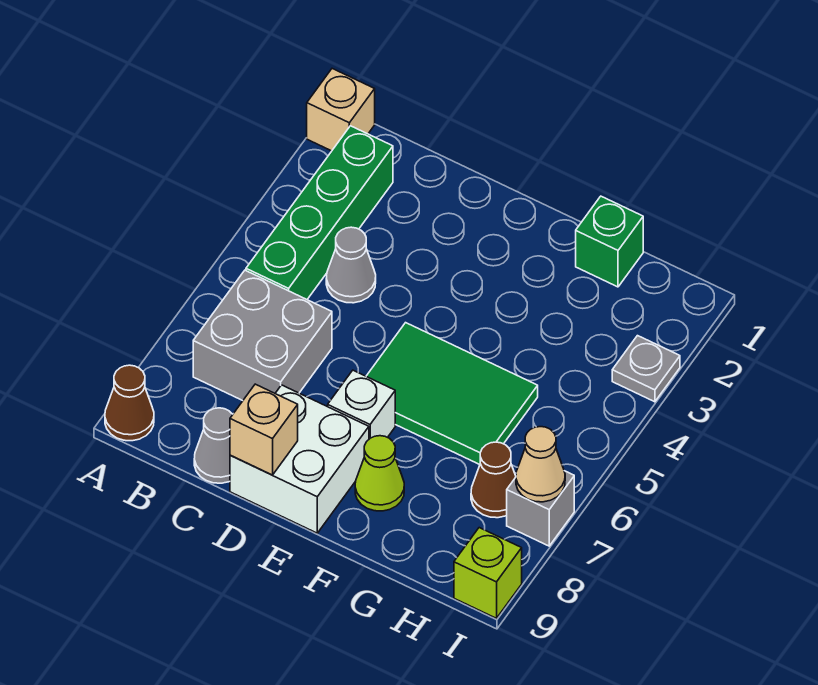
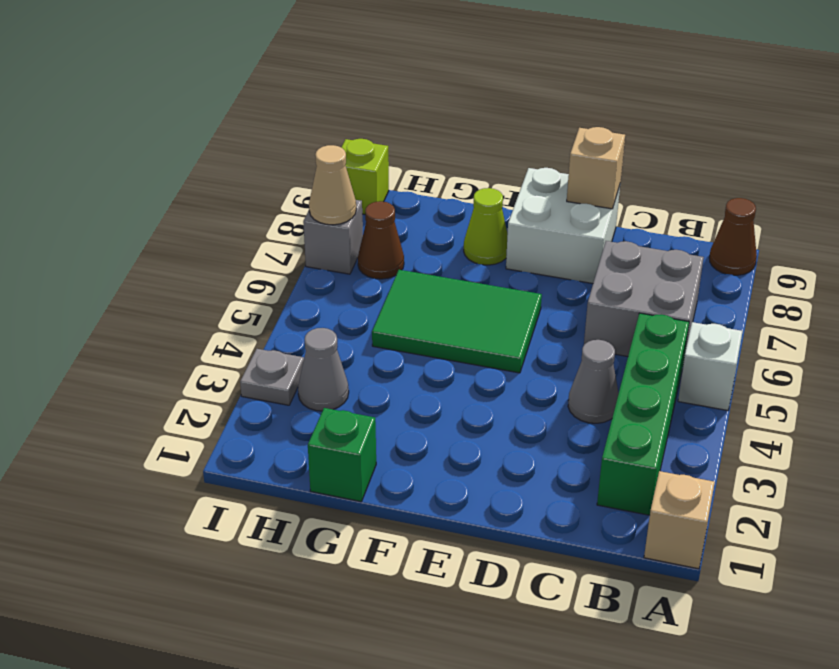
grey cone C9 level 1 -> grey cone H3 level 1
white brick E7 level 1 -> white brick A5 level 1

